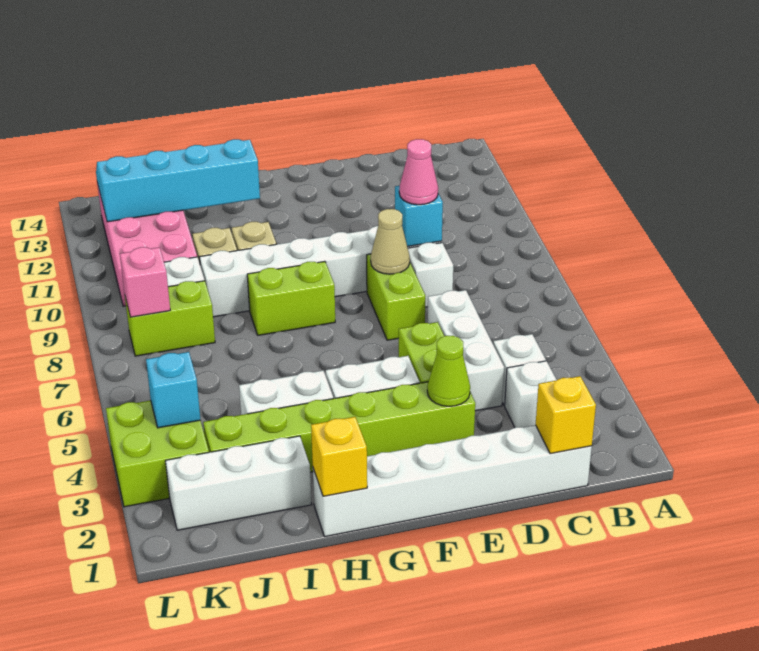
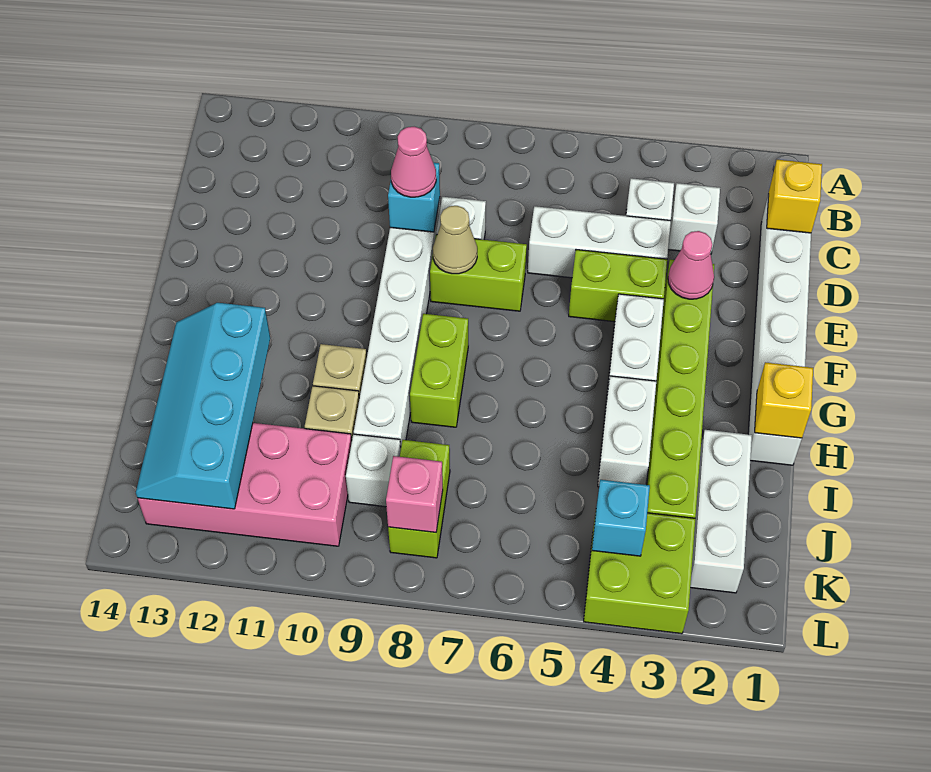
lime cone E3 level 2 -> pink cone E3 level 2

